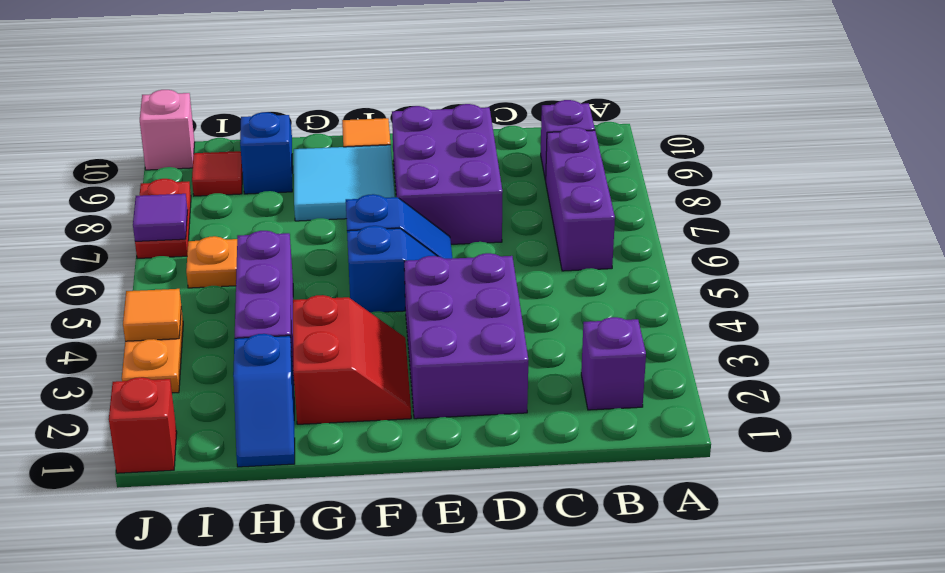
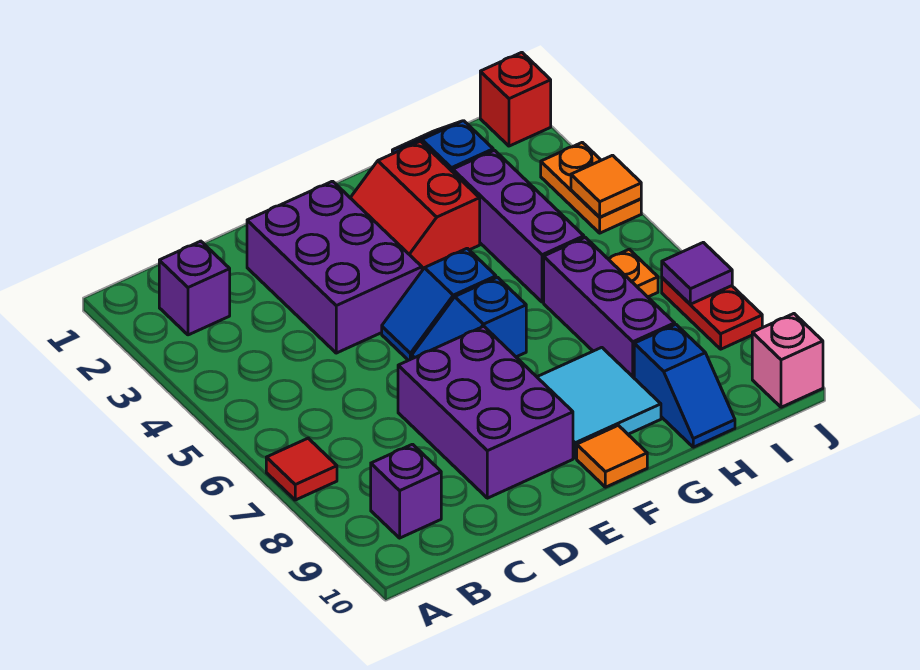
purple brick B6:B8 level 1 -> purple brick H6:H8 level 1
red tile I9 level 1 -> red tile A7 level 1

